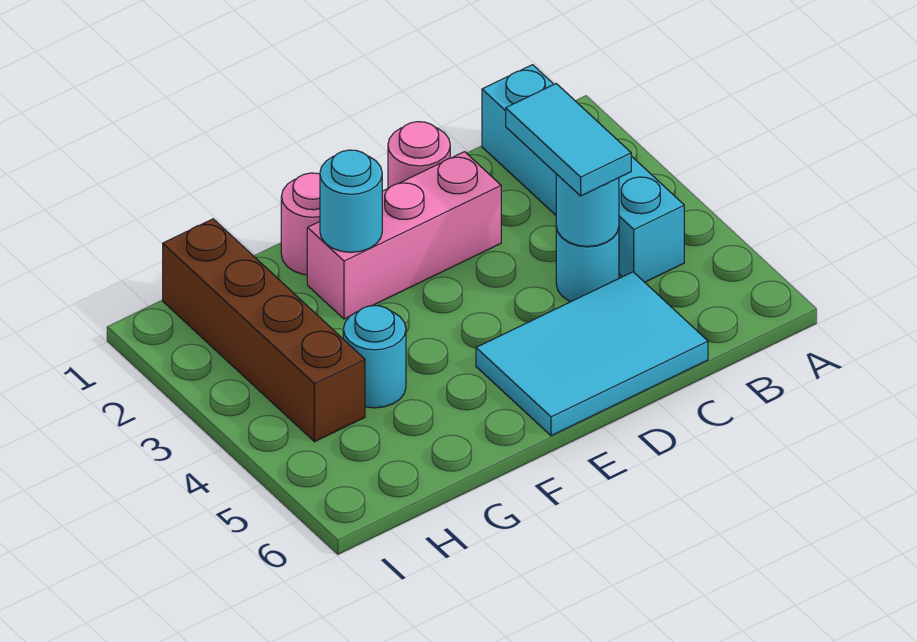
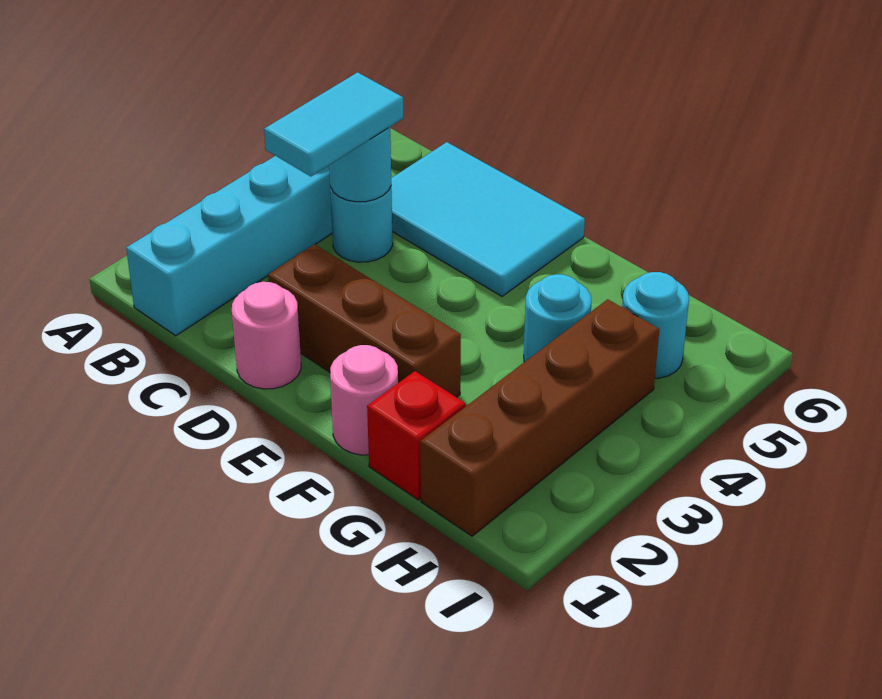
pink brick D2:F2 level 1 -> brown brick D2:F2 level 1
cyan round brick F2 level 2 -> cyan round brick H5 level 1
none -> red brick G1 level 1

